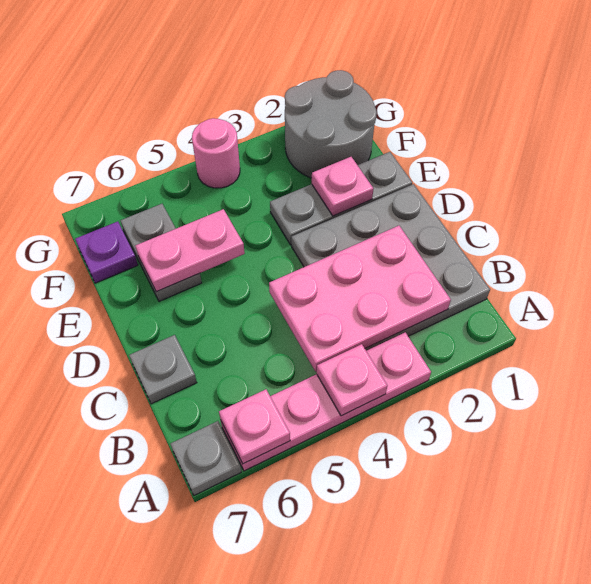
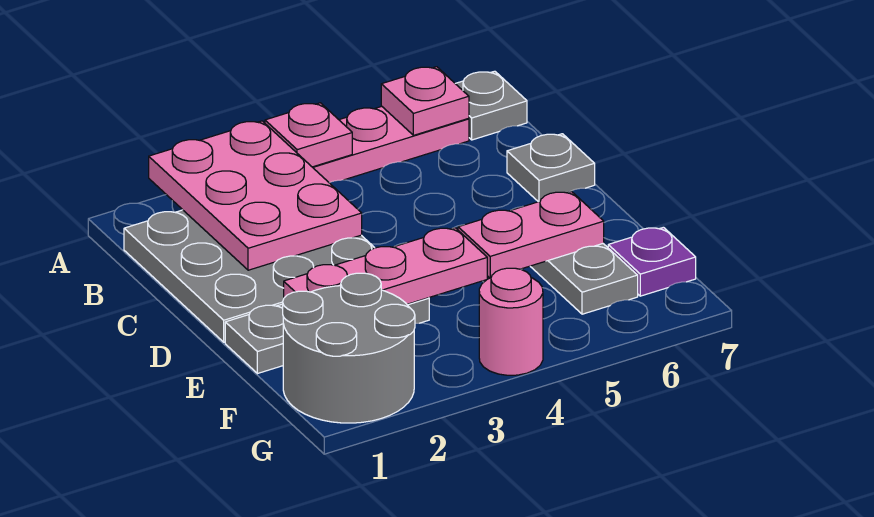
pink plate B2:C4 level 2 -> pink plate A2:C3 level 2
pink plate E2 level 2 -> pink plate E2:E4 level 2

